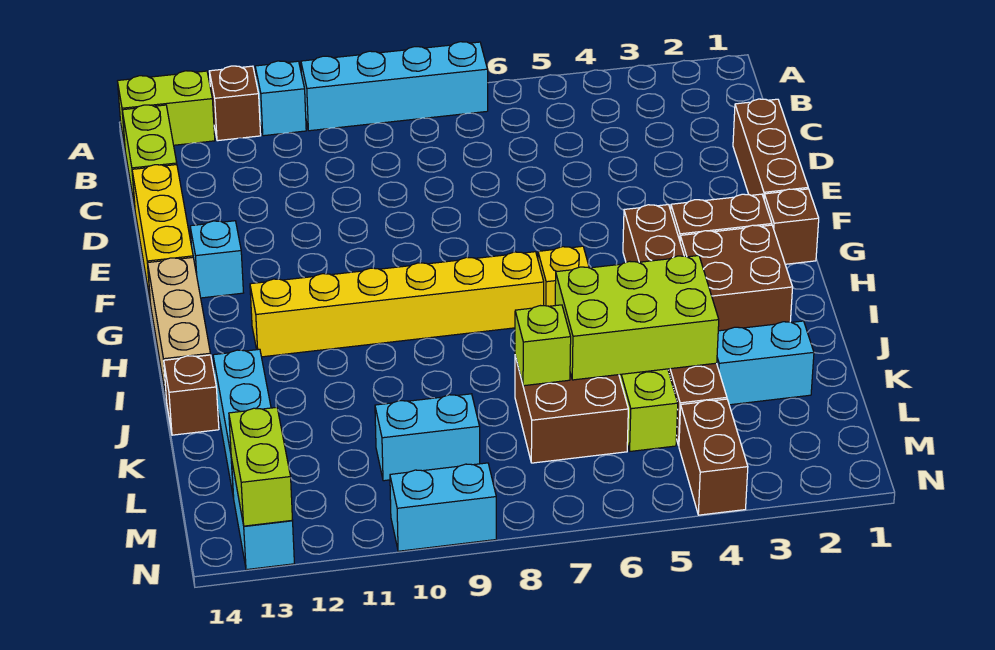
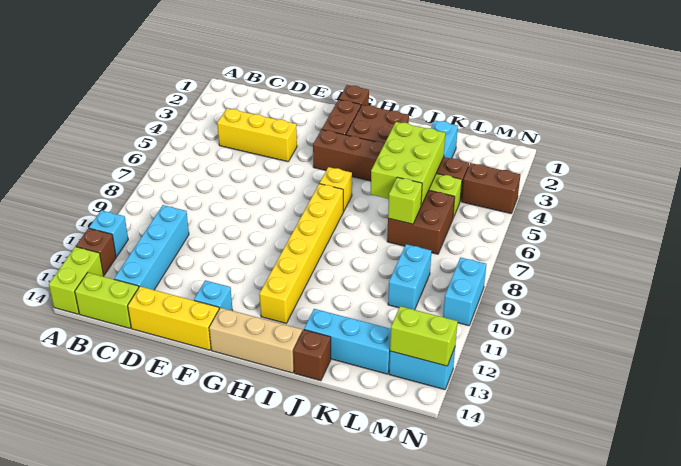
cyan brick A7:A10 level 1 -> cyan brick C10:C13 level 1
none -> yellow brick C4:E4 level 1
brown brick D1:F1 level 1 -> none

